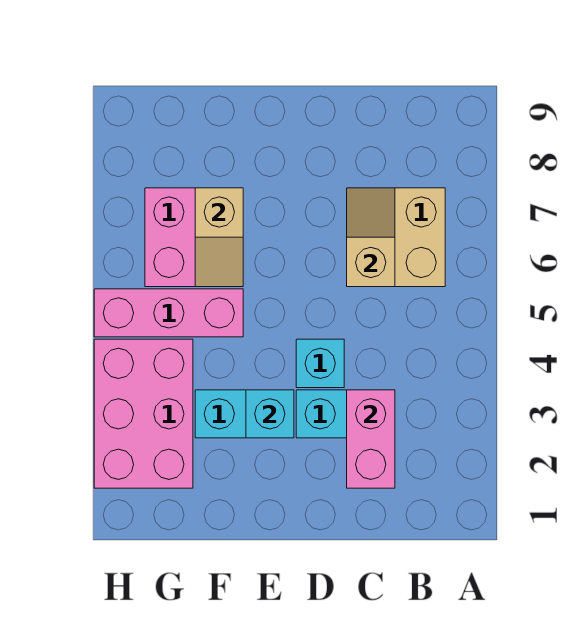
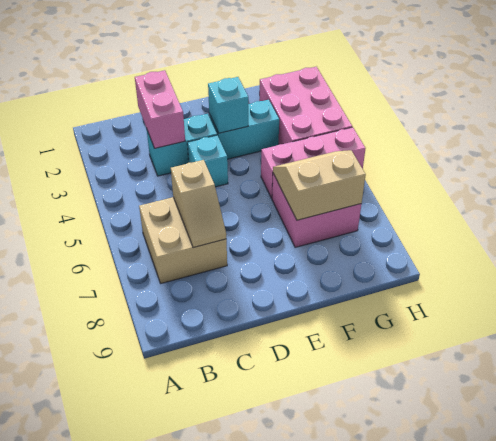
tan slope F6:F7 level 2 top 7 -> tan slope F6:G7 level 2 top 7

